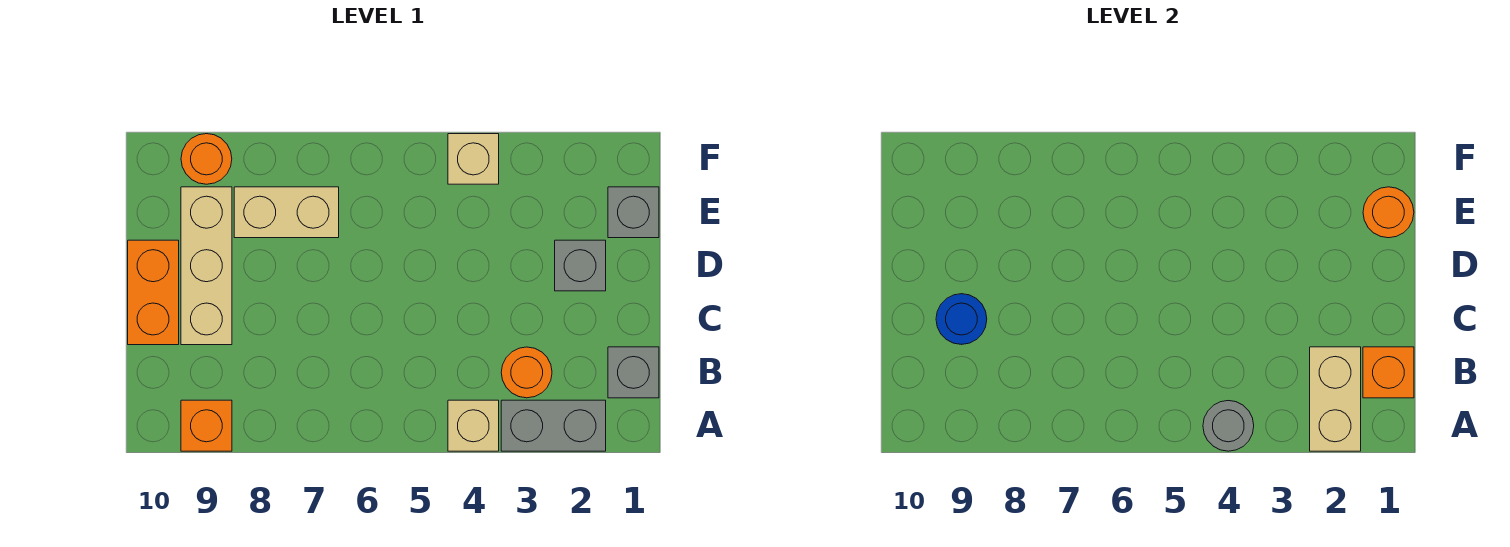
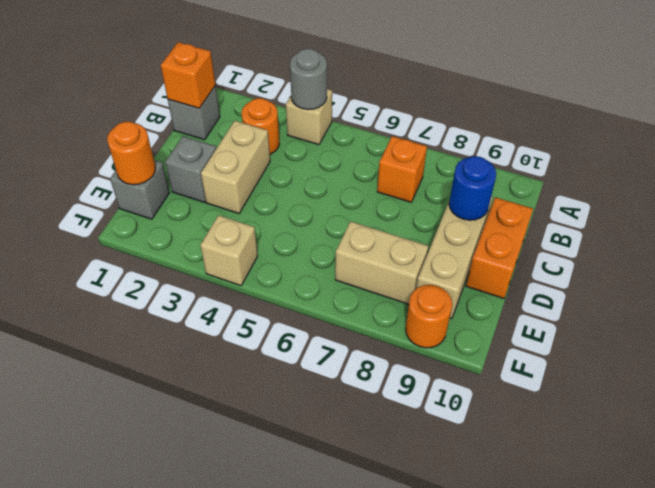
grey brick A2:A3 level 1 -> none
tan brick A2:B2 level 2 -> tan brick C3:D3 level 1
orange brick A9 level 1 -> orange brick B7 level 1

